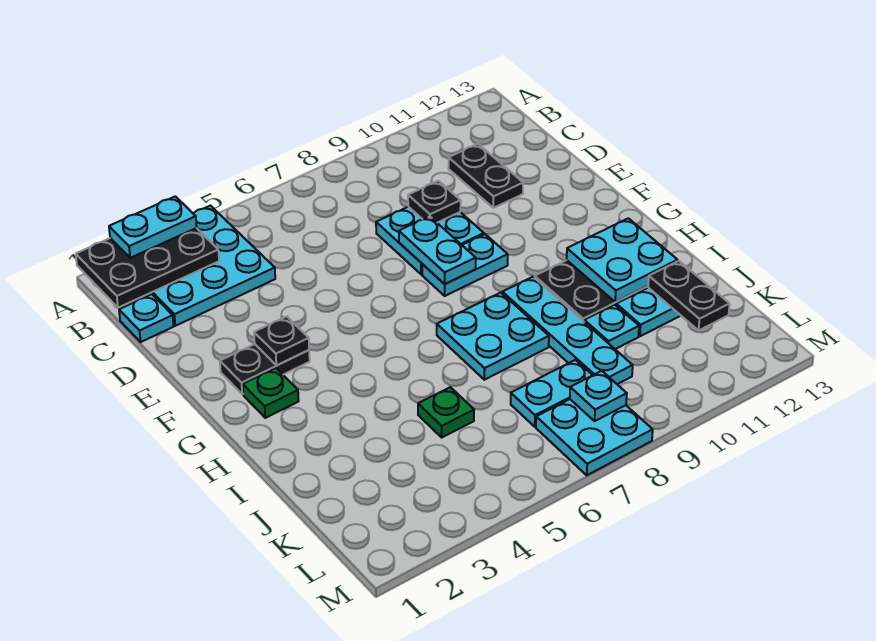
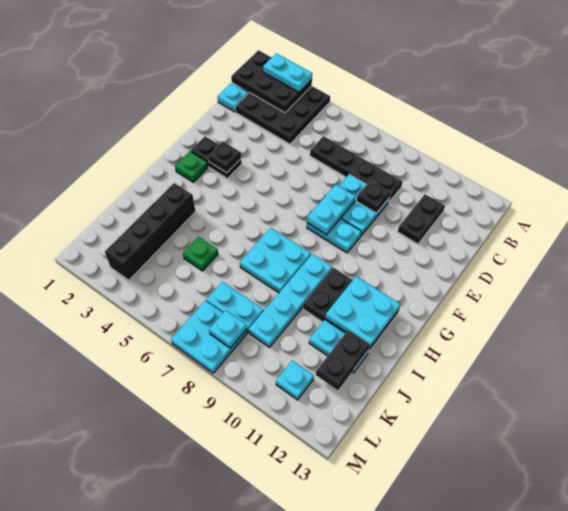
cyan plate A2:C4 level 1 -> black plate A2:C4 level 1
none -> black plate C6:C9 level 1
none -> black brick I3:L3 level 1
cyan plate J10 level 1 -> cyan plate L11 level 1

